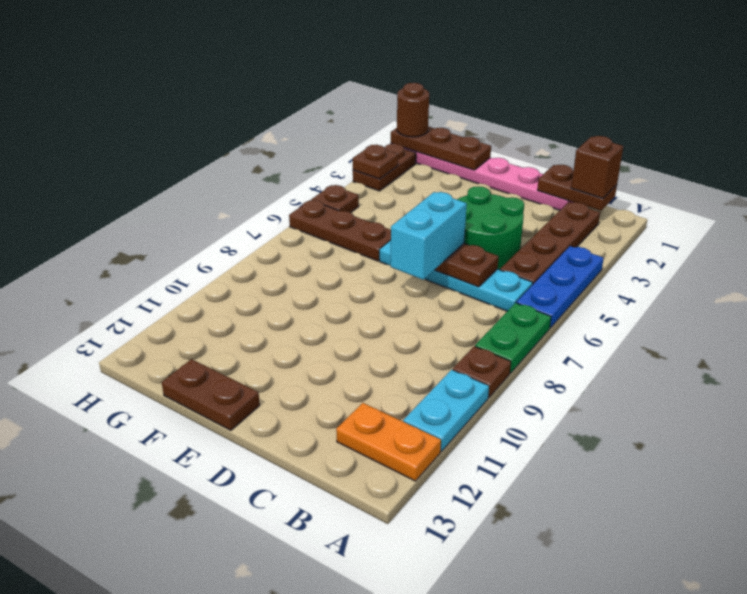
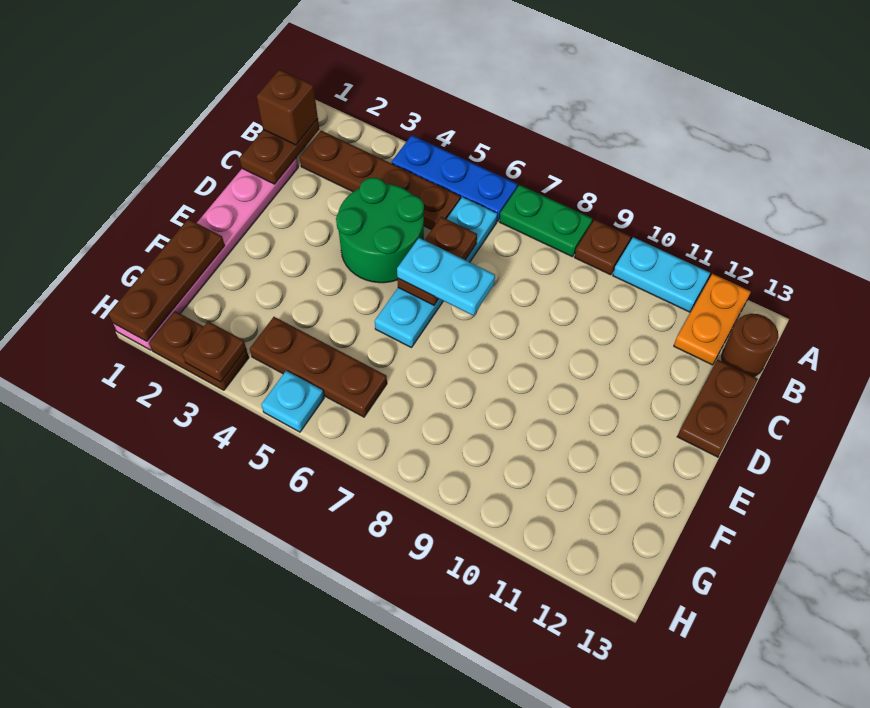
cyan brick D6:D7 level 3 -> cyan plate D6:D7 level 3
brown plate E13:F13 level 1 -> brown plate C13:D13 level 1
brown plate F6:H6 level 1 -> brown plate G4:G6 level 1
brown round brick H1 level 3 -> brown round brick B13 level 1
brown plate H5 level 1 -> cyan plate H5 level 1

